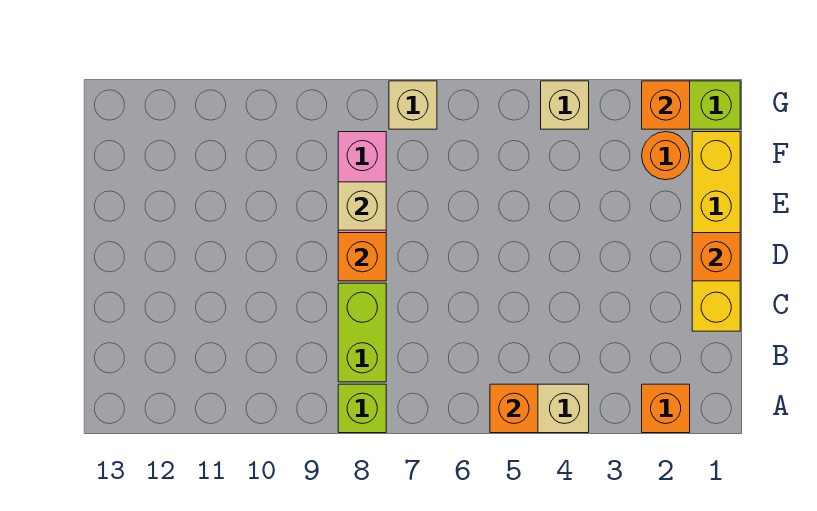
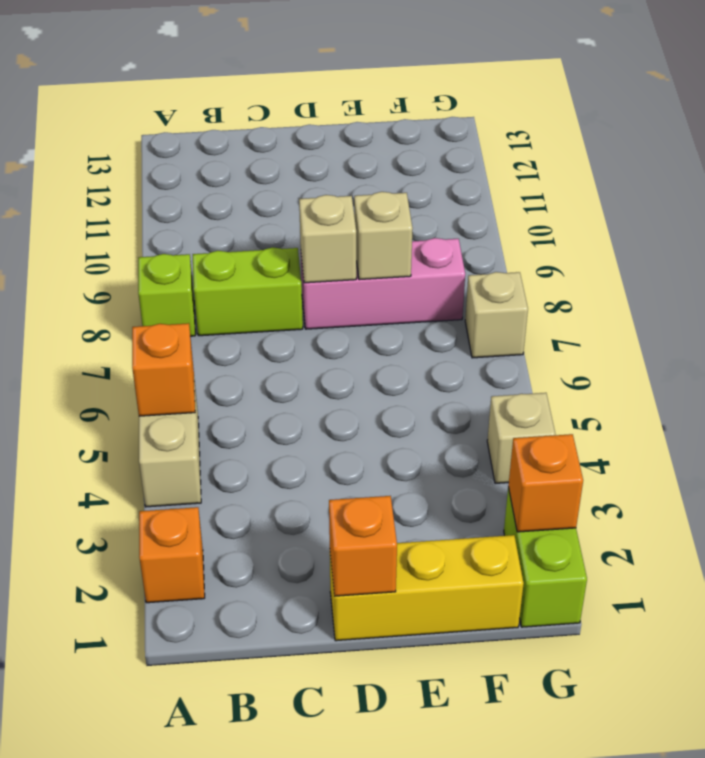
yellow brick C1:F1 level 1 -> yellow brick D1:F1 level 1
orange brick D8 level 2 -> tan brick D8 level 2
orange round brick F2 level 1 -> none

